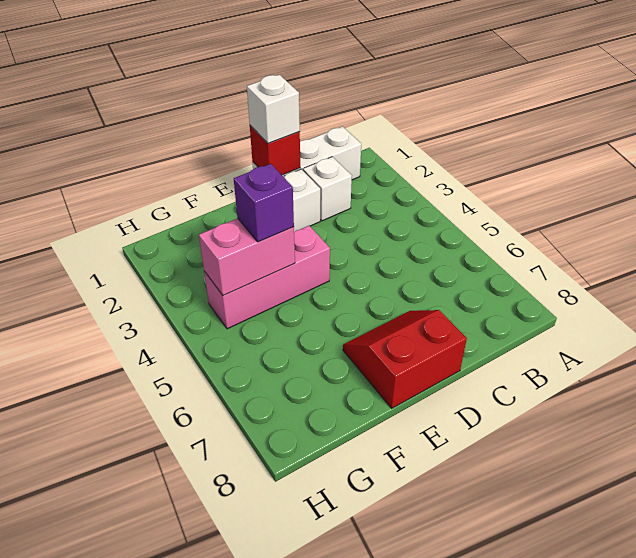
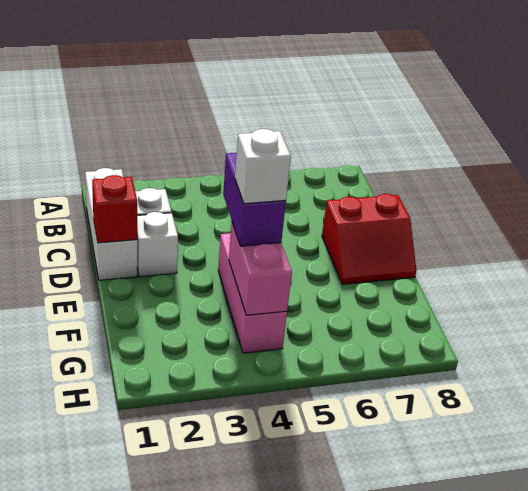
white brick D1 level 3 -> white brick F4 level 4
red slope D7:E8 level 1 top 8 -> red slope D7:E8 level 1 top D
purple brick F4 level 3 -> purple brick E4:F4 level 3

